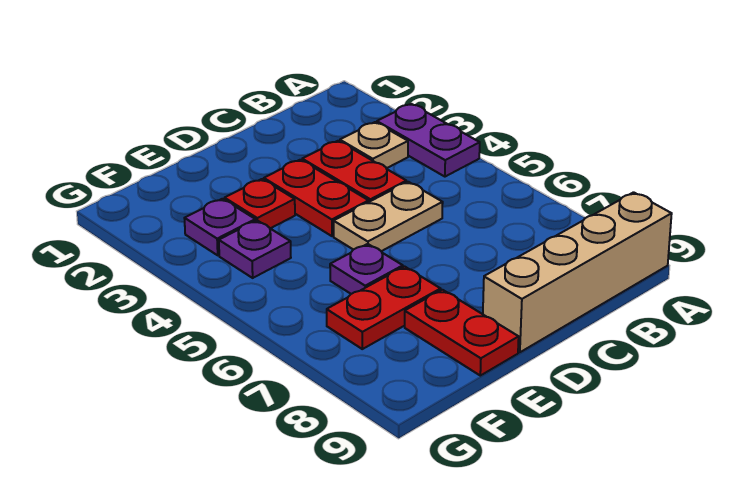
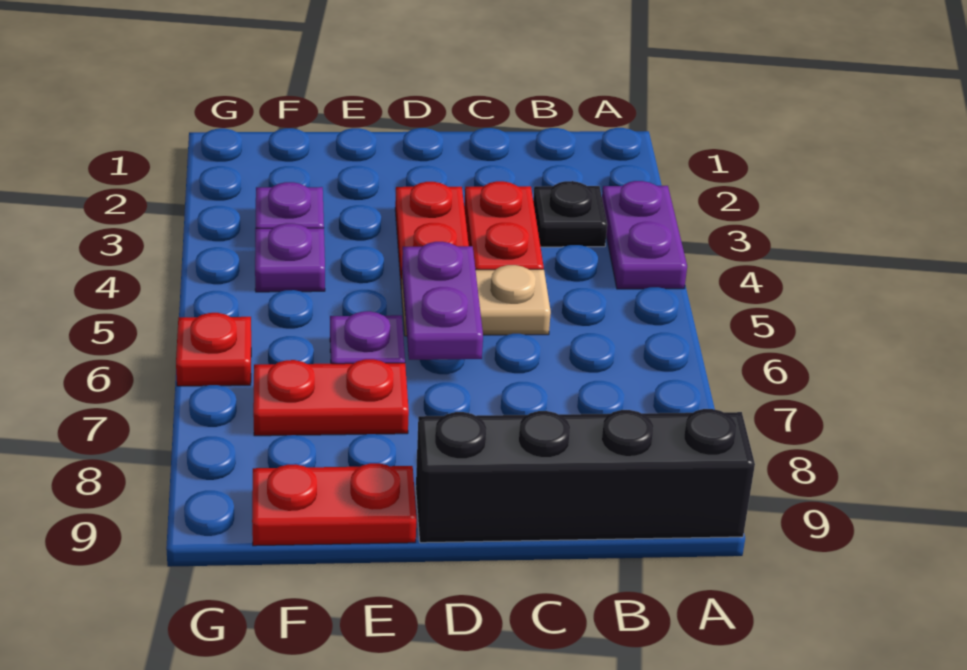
tan brick A9:D9 level 1 -> black brick A9:D9 level 1
tan plate B3 level 1 -> black plate B3 level 1
none -> purple plate D5:D6 level 2
red plate E3 level 1 -> red plate G6 level 1
red plate E8:E9 level 1 -> red plate E9:F9 level 1

